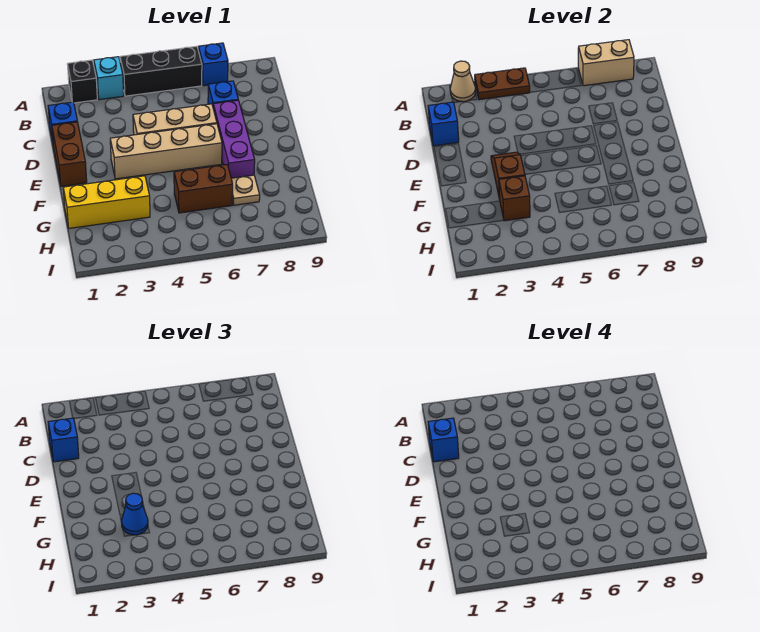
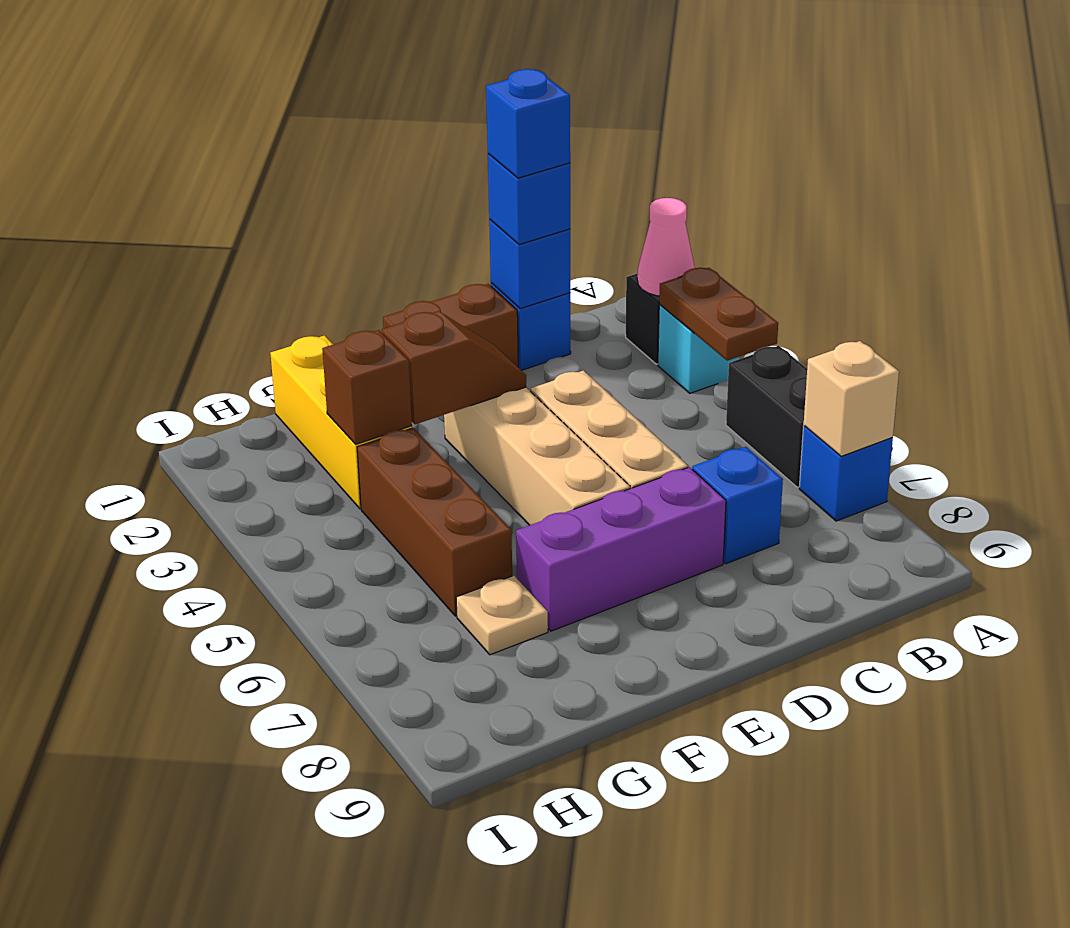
tan cone A2 level 2 -> pink cone A2 level 2
black brick A4:A6 level 1 -> black brick A5:A6 level 1
tan brick A7:A8 level 2 -> tan brick A7 level 2
blue cone G3 level 3 -> none
brown brick G5:G6 level 1 -> brown brick G4:G6 level 1

